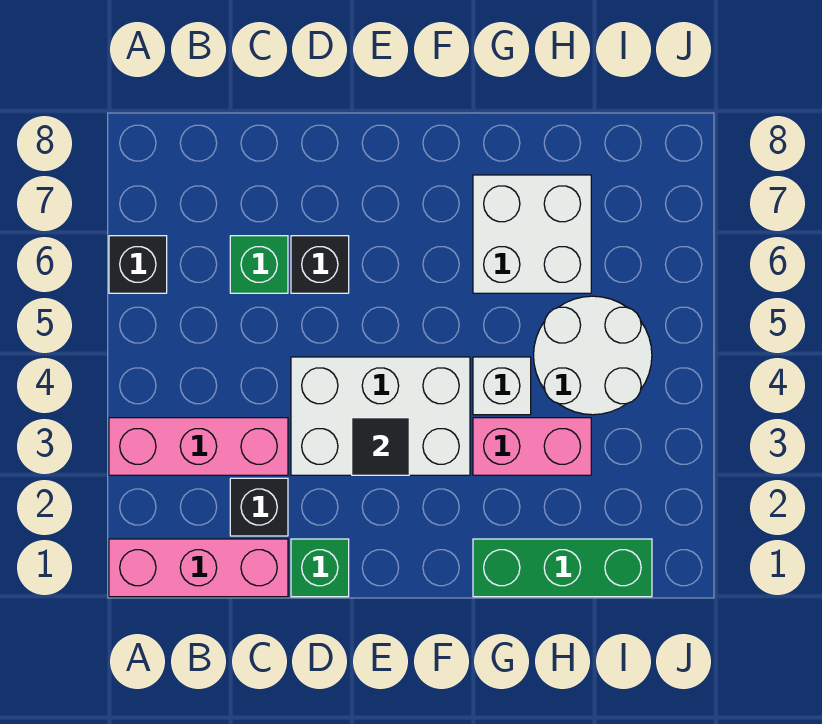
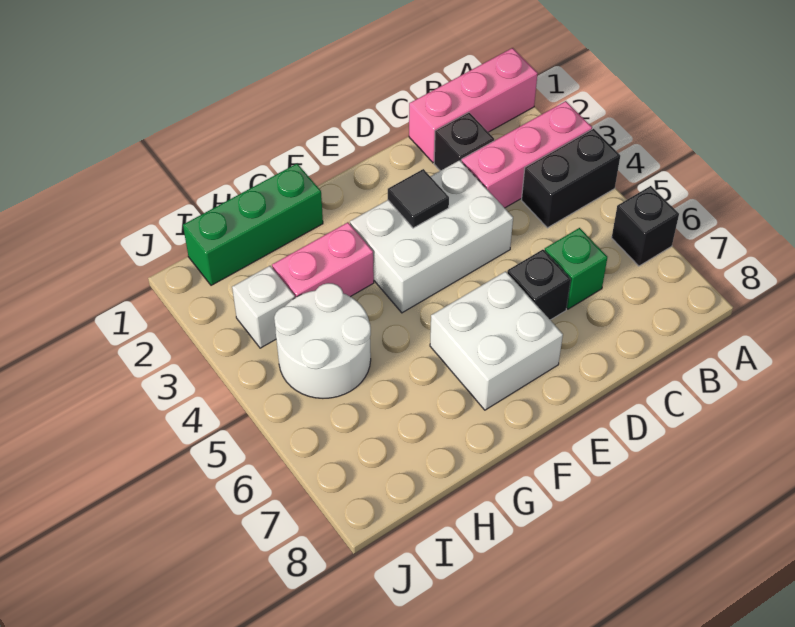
none -> black brick A4:B4 level 1
green brick D1 level 1 -> none
white brick G4 level 1 -> white brick I3 level 1
white brick G6:H7 level 1 -> white brick E6:F7 level 1

